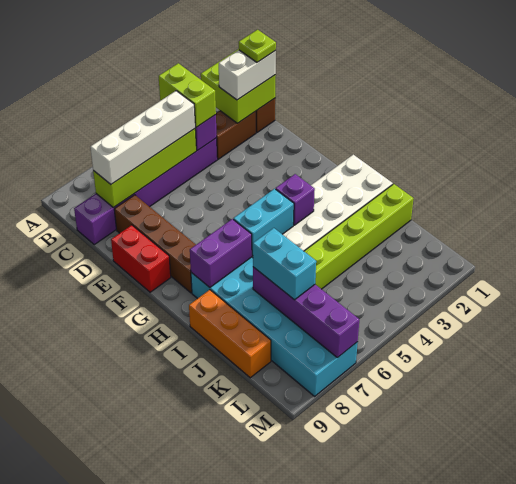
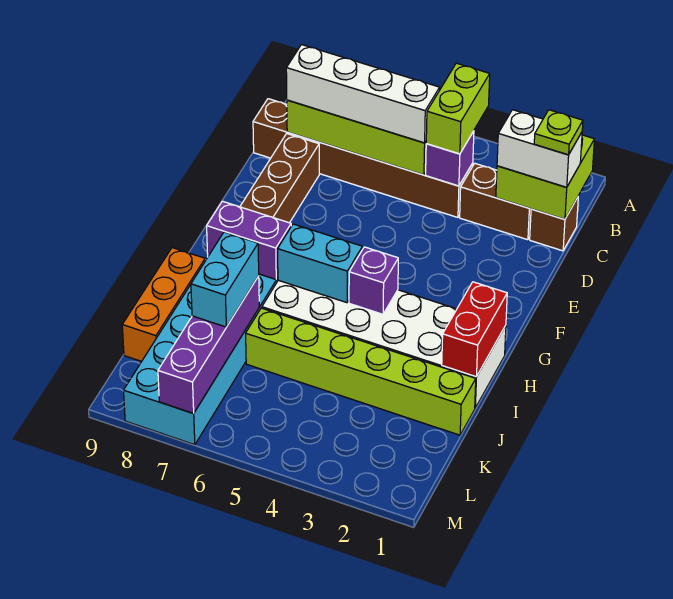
purple brick C4:C9 level 1 -> brown brick C4:C9 level 1
red brick E9:F9 level 1 -> red brick H1:I1 level 2

